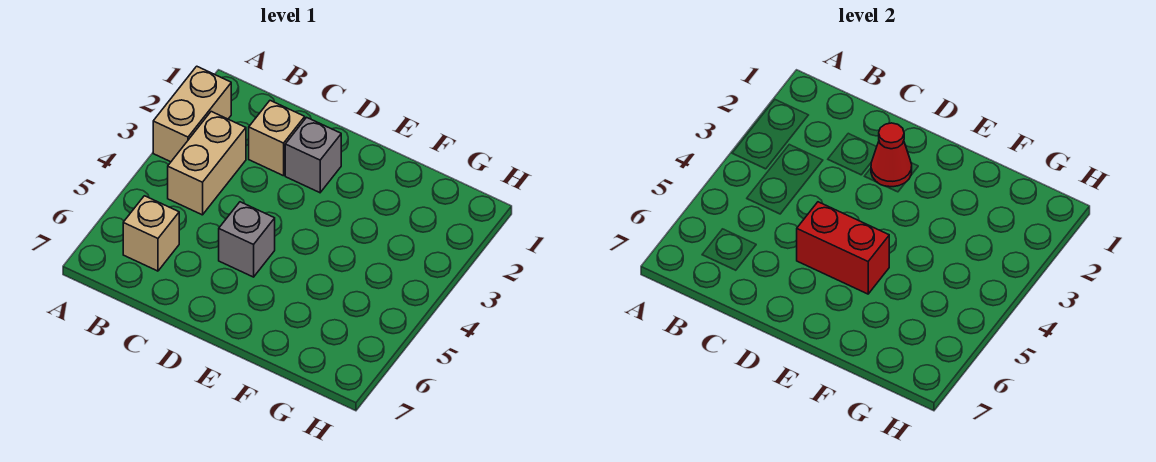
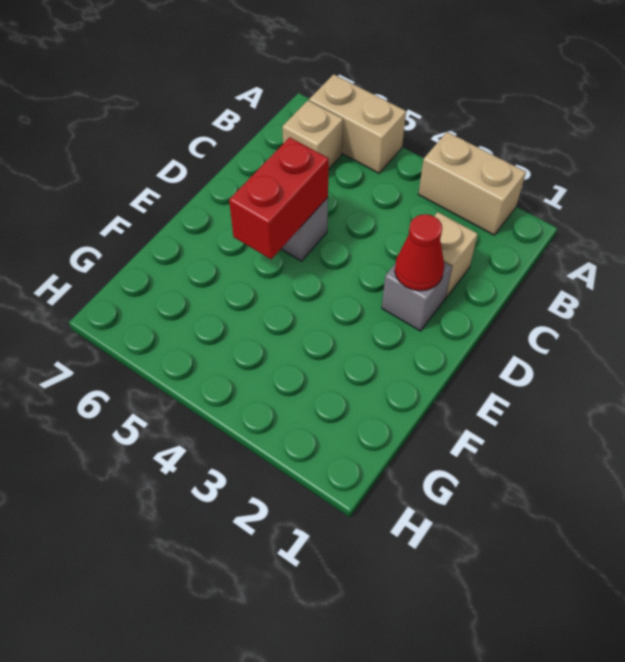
tan brick B3:B4 level 1 -> tan brick A5:A6 level 1

